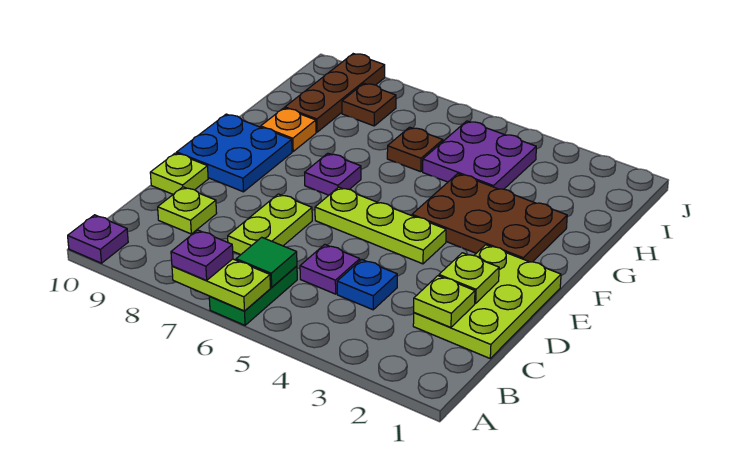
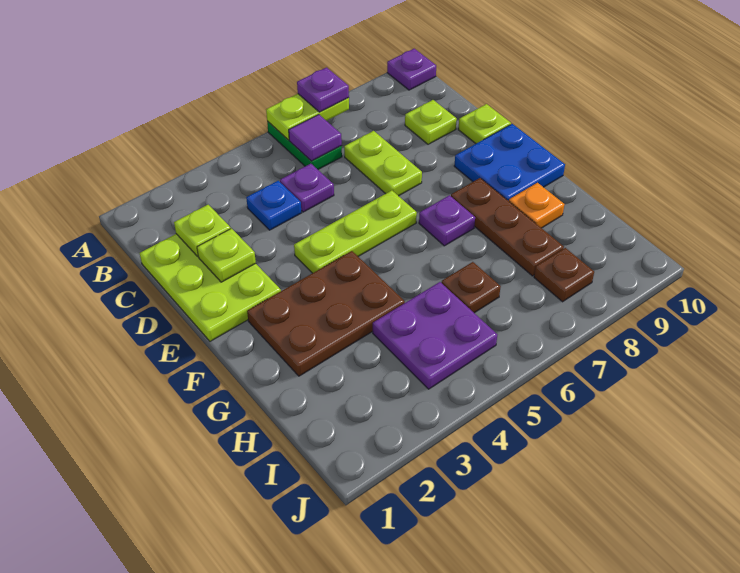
green tile B6 level 2 -> purple tile B6 level 2
brown plate H9:J9 level 1 -> brown plate F8:H8 level 1

